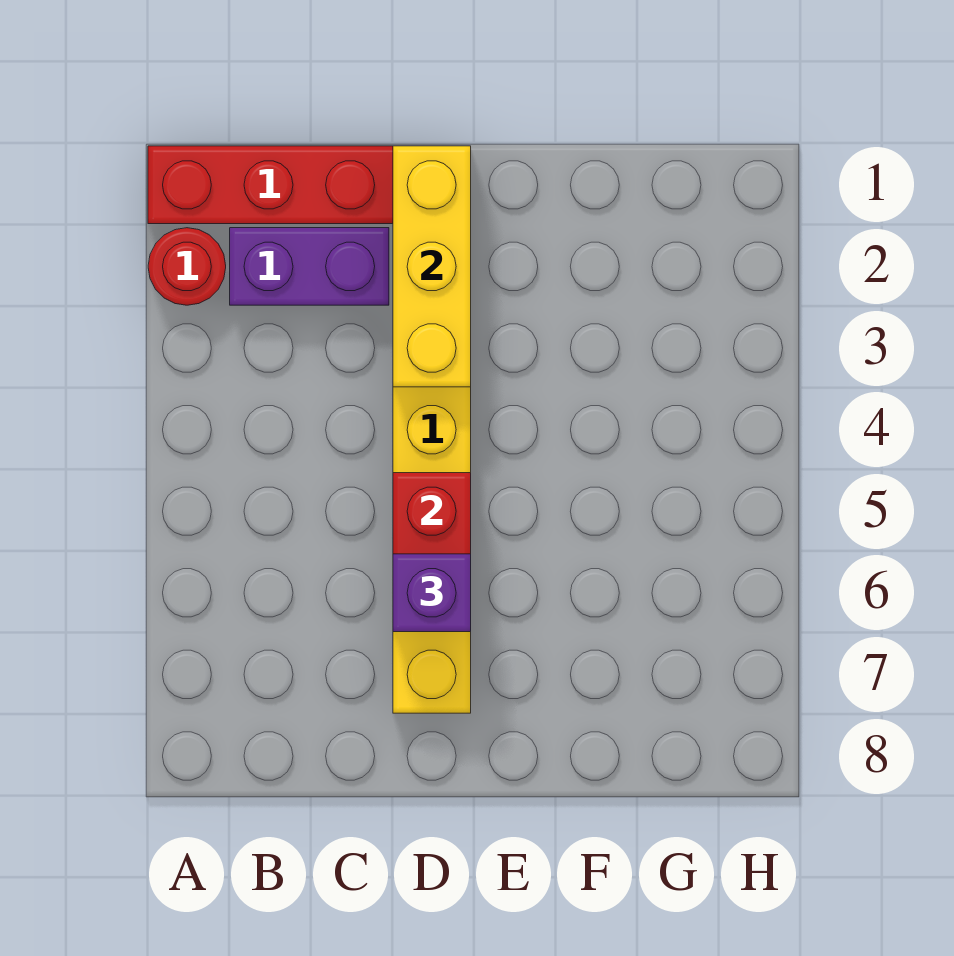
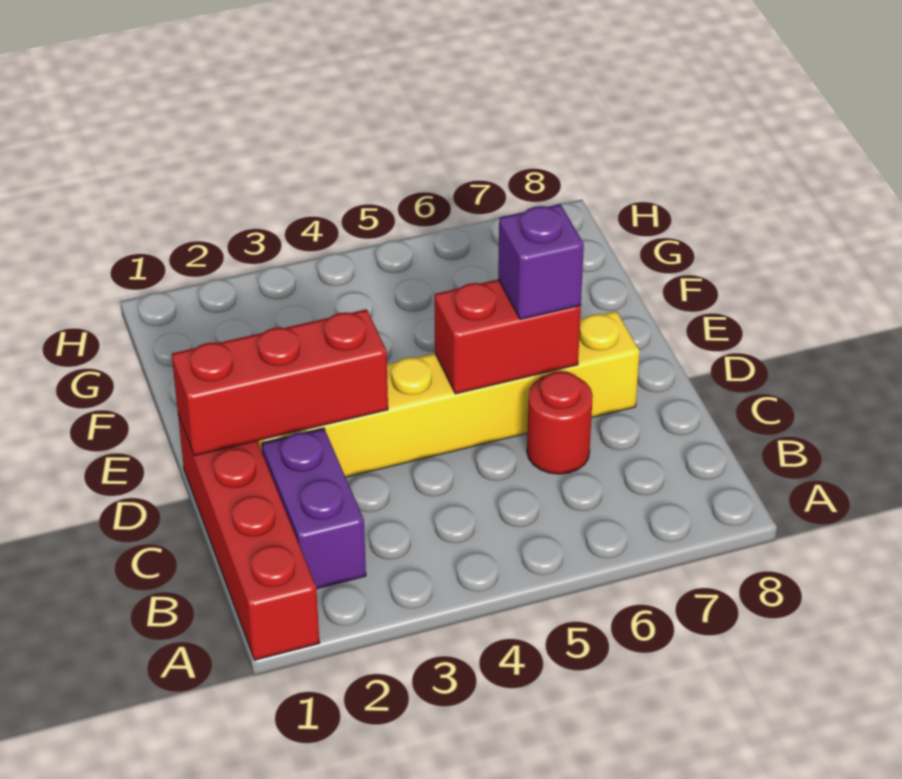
red round brick A2 level 1 -> red round brick C6 level 1
yellow brick D1:D3 level 2 -> red brick D1:D3 level 2

